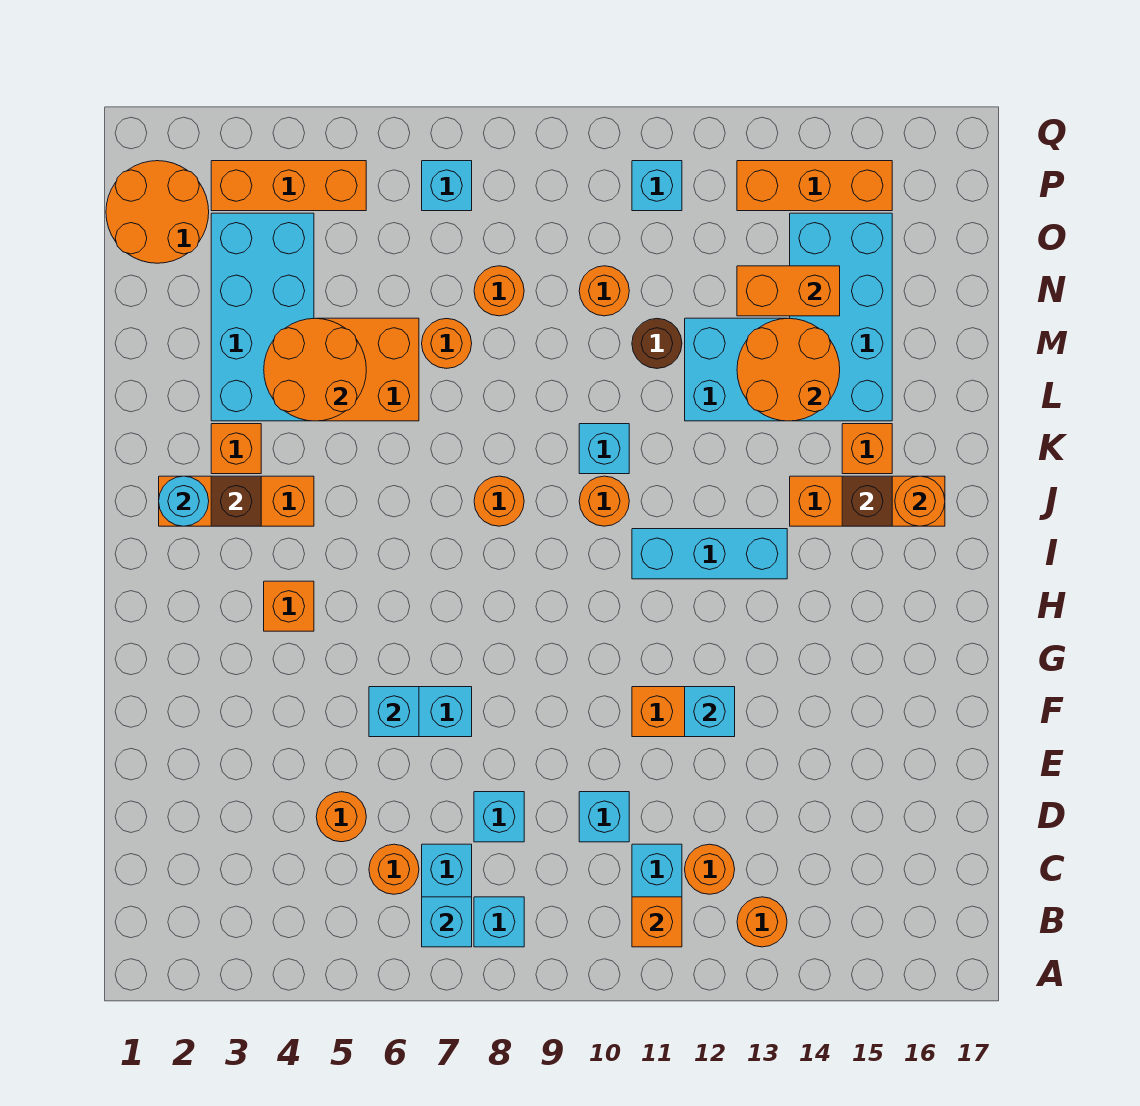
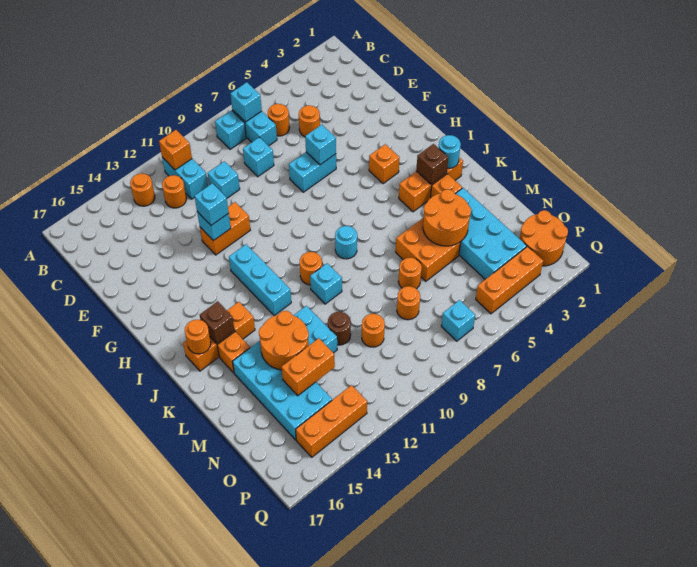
cyan brick I11:I13 level 1 -> cyan brick H12:J12 level 1
orange round brick J8 level 1 -> cyan round brick J8 level 1
cyan brick P11 level 1 -> cyan brick F12 level 3

